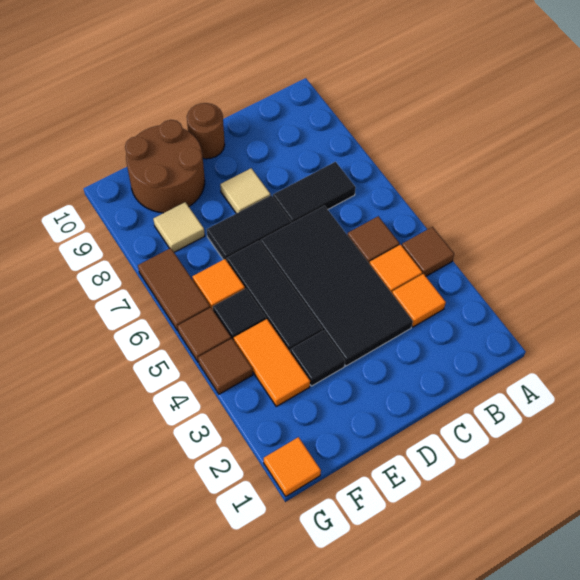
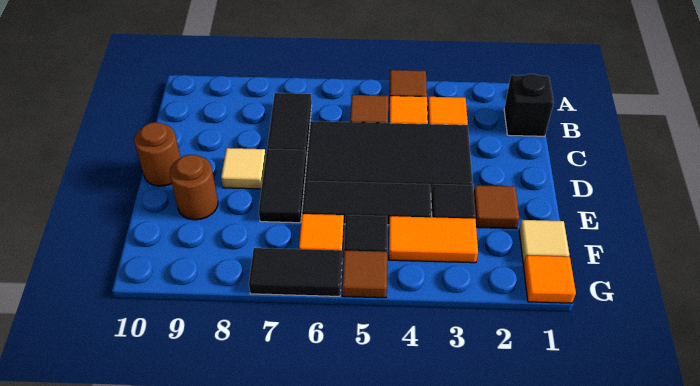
none -> black brick B1 level 1
brown round brick E9:F10 level 1 -> brown round brick E9 level 1
tan tile F8 level 1 -> tan tile F1 level 1
brown tile G4 level 1 -> brown tile E2 level 1
brown tile G6:G7 level 1 -> black tile G6:G7 level 1

